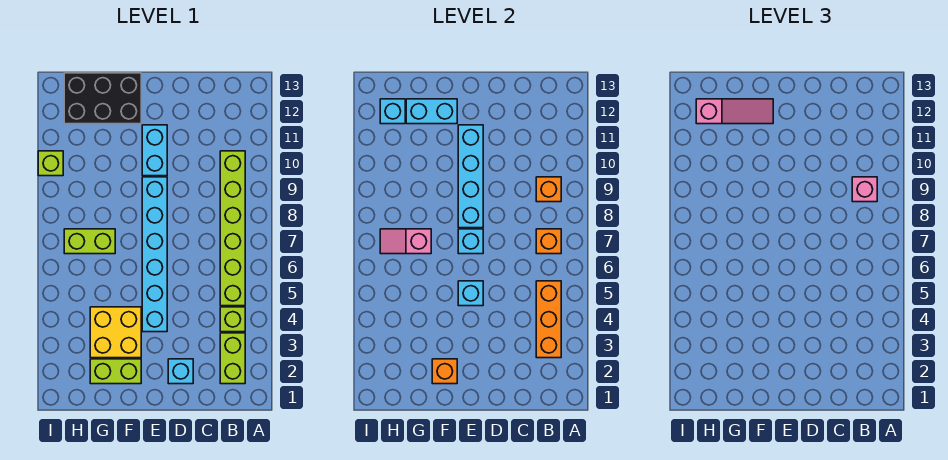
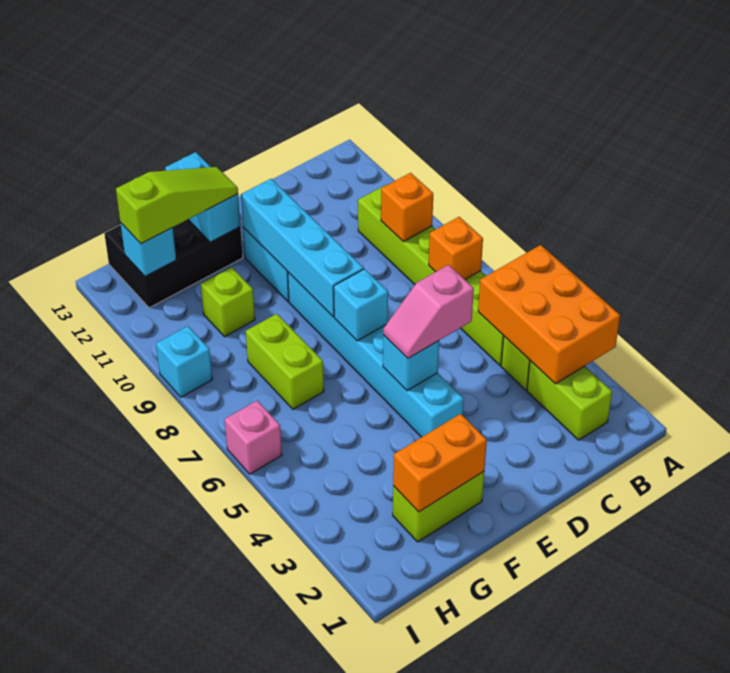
orange brick B3:B5 level 2 -> orange brick A3:B5 level 2
pink brick B9 level 3 -> pink brick I6 level 1
cyan brick D2 level 1 -> cyan brick I9 level 1
orange brick F2 level 2 -> orange brick F2:G2 level 2
yellow brick F3:G4 level 1 -> none
cyan brick F12:G12 level 2 -> cyan brick F12:F13 level 2
pink slope F12:H12 level 3 top H -> lime slope F12:H12 level 3 top H
lime brick G7:H7 level 1 -> lime brick G7:G8 level 1
pink slope G7:H7 level 2 top G -> pink slope D5:E5 level 3 top D
lime brick I10 level 1 -> lime brick G10 level 1

